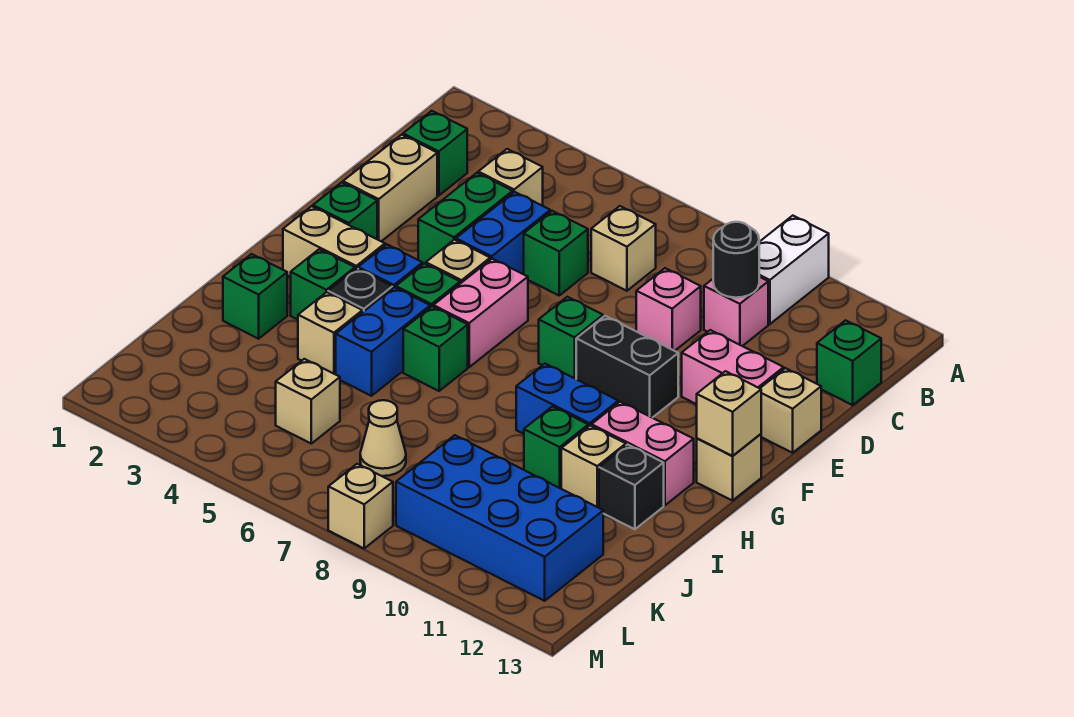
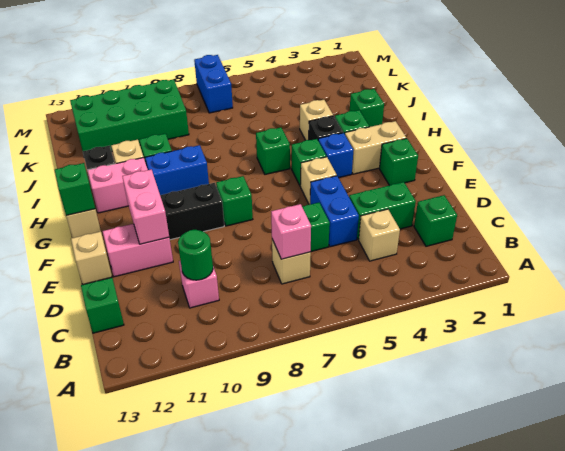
white brick A10:B10 level 1 -> none
black round brick C10 level 2 -> green round brick C10 level 2
tan brick D2:E2 level 1 -> none
green brick D4:E4 level 1 -> green brick D3:D4 level 1
pink brick D9 level 1 -> pink brick C7 level 2
pink brick F6:G6 level 1 -> pink brick E11:F11 level 2
tan brick G13 level 2 -> green brick G13 level 2
blue brick H5:I5 level 1 -> blue brick L7:M7 level 1
tan brick K5 level 1 -> none
tan cone K7 level 1 -> none
blue brick K9:L12 level 1 -> green brick K9:L12 level 1
tan brick M8 level 1 -> none

